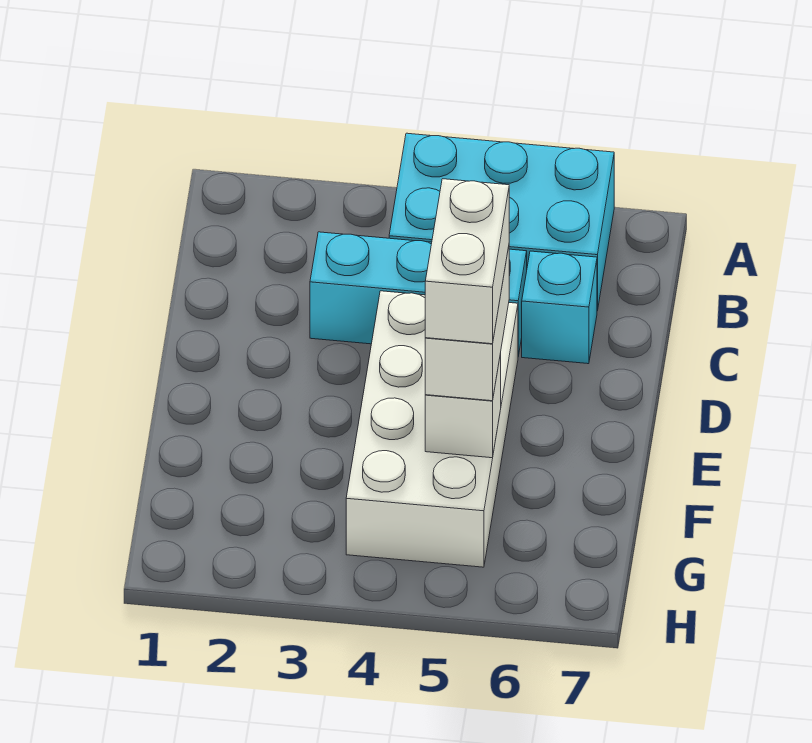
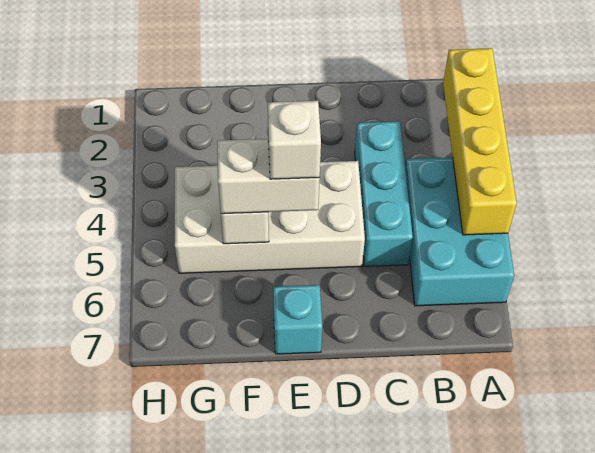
none -> yellow brick A2:A5 level 2
cyan brick C6 level 1 -> cyan brick E7 level 1
white brick E5:F5 level 4 -> white brick E5 level 4

